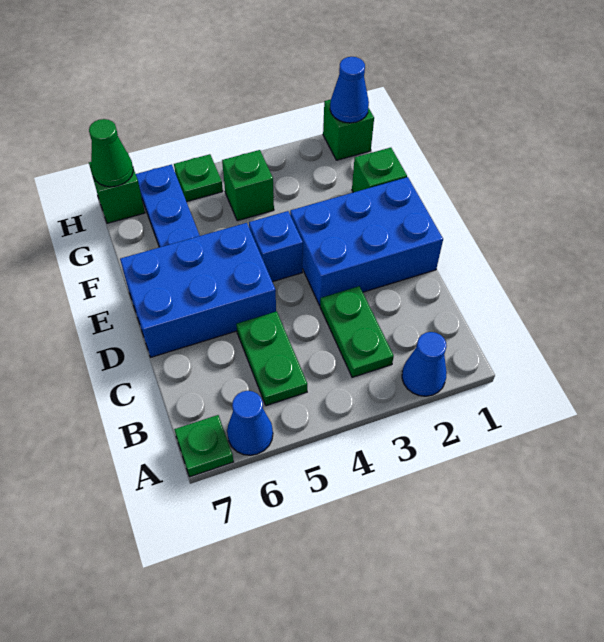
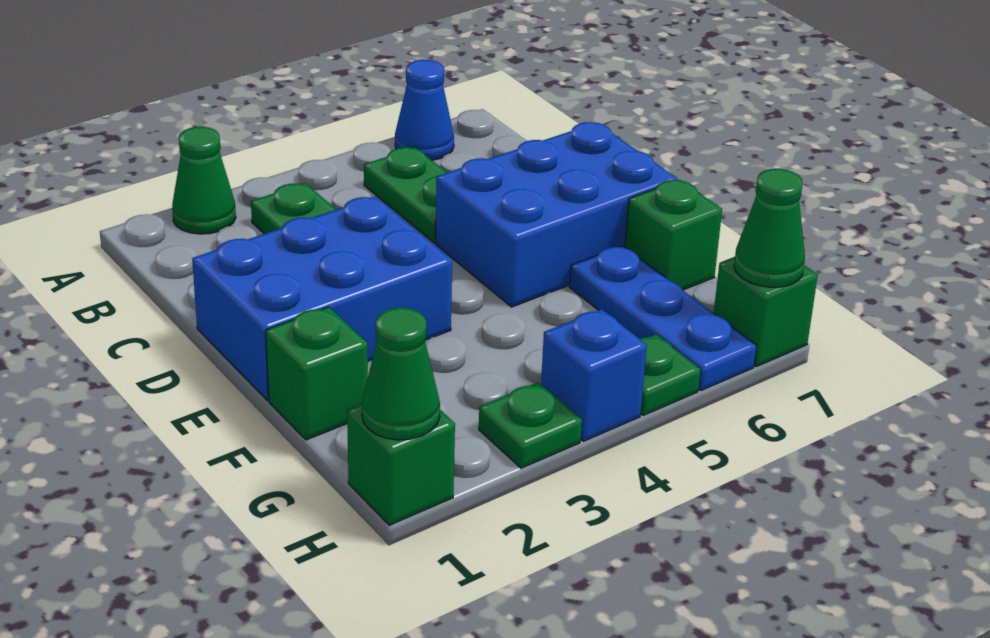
blue cone A2 level 1 -> green cone A2 level 1
green plate A7 level 1 -> green plate H3 level 1
blue brick E4 level 1 -> blue brick H4 level 1
green brick G4 level 1 -> green brick F7 level 1
blue cone H1 level 2 -> green cone H1 level 2

